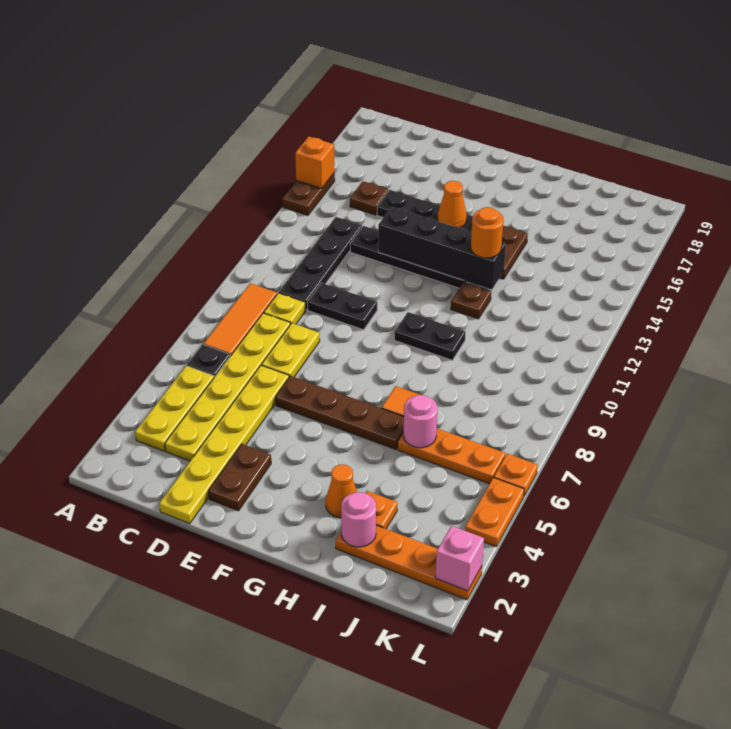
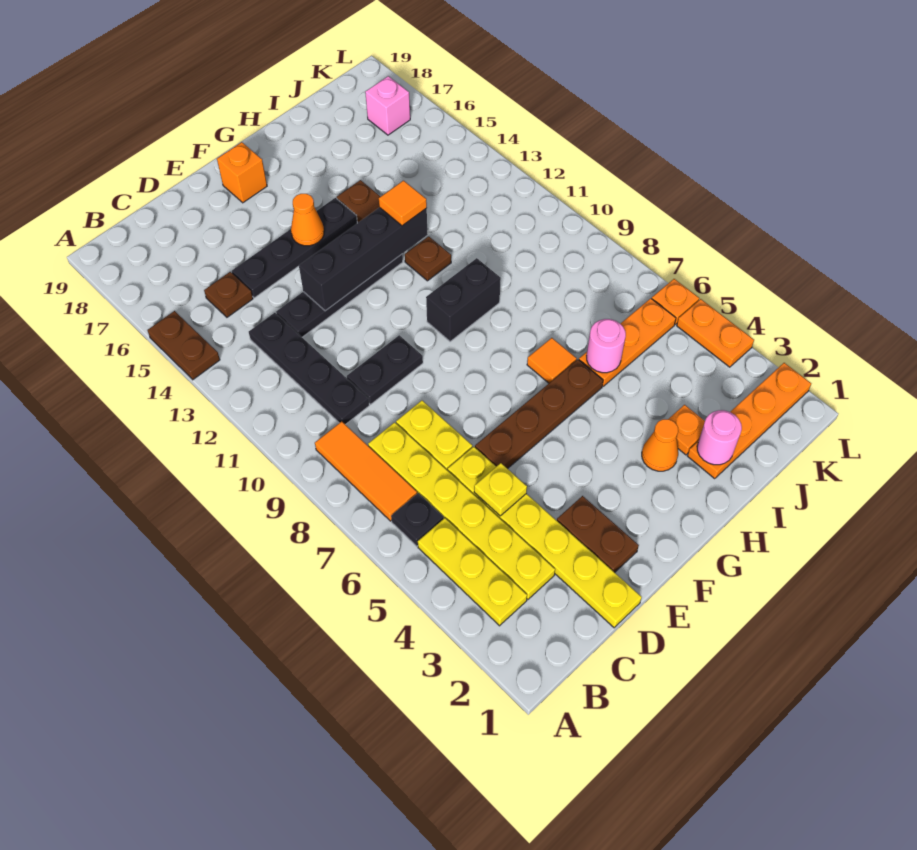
orange brick A15 level 2 -> orange brick F18 level 1
yellow plate C9 level 1 -> yellow plate D5 level 2
black plate G10:H10 level 1 -> black brick G10:H10 level 1
orange round brick H13 level 3 -> orange tile H13 level 3
pink brick L2 level 2 -> pink brick K17 level 1

